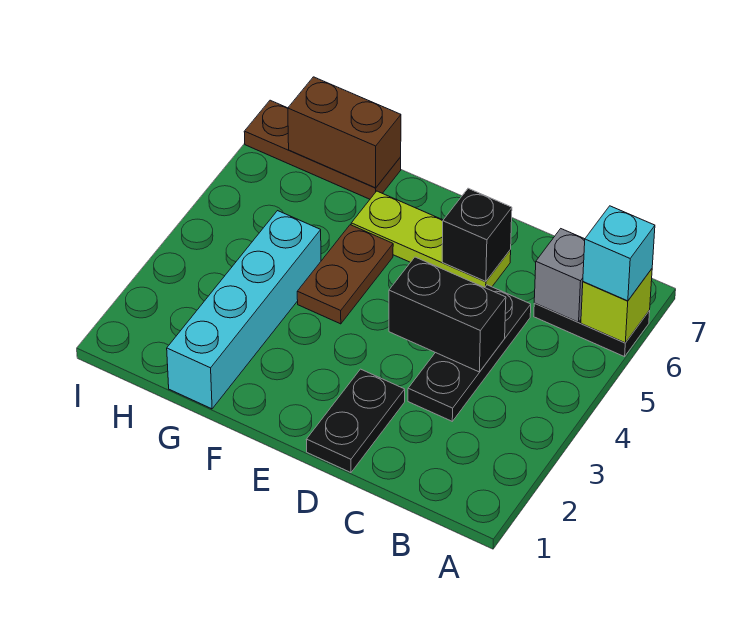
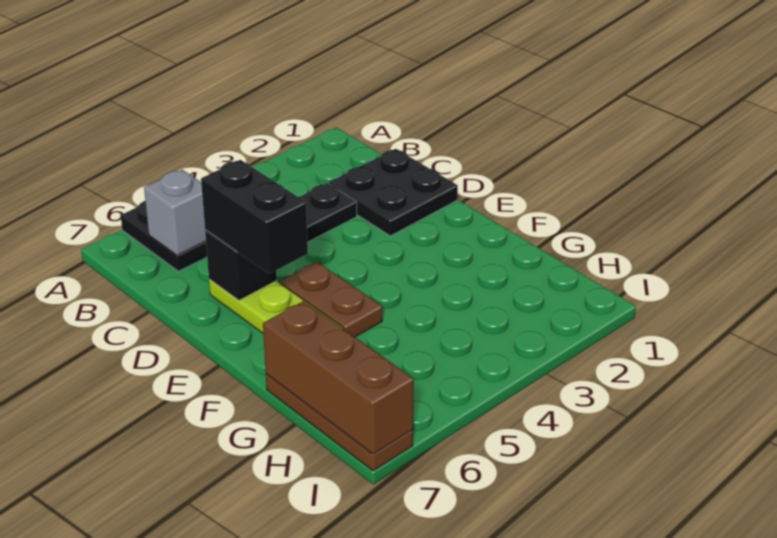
lime brick A6 level 2 -> none
cyan brick A6 level 3 -> none
black brick C4:D4 level 2 -> black brick D6:E6 level 3
black plate D1:D2 level 1 -> black plate C1:D2 level 1
brown plate F4:F5 level 1 -> brown plate E5:F5 level 1
cyan brick G1:G4 level 1 -> none
brown brick G7:H7 level 2 -> brown brick G7:I7 level 2

